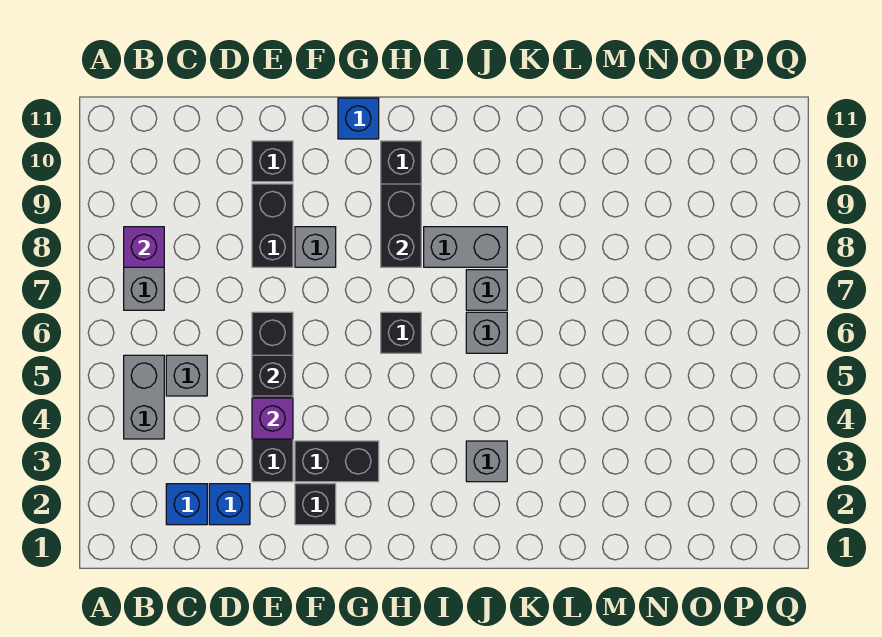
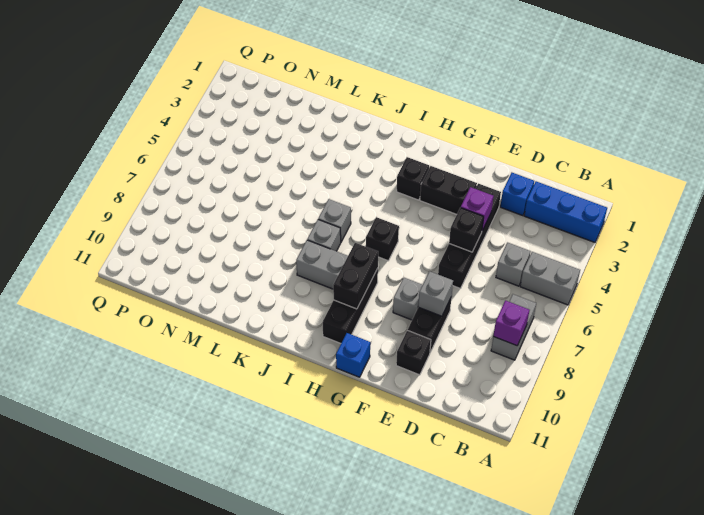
grey brick B4:B5 level 1 -> grey brick A5:B5 level 1
blue brick C2 level 1 -> blue brick A2:C2 level 1
black brick F2 level 1 -> black brick H3 level 1
grey brick J3 level 1 -> grey brick E8 level 2

